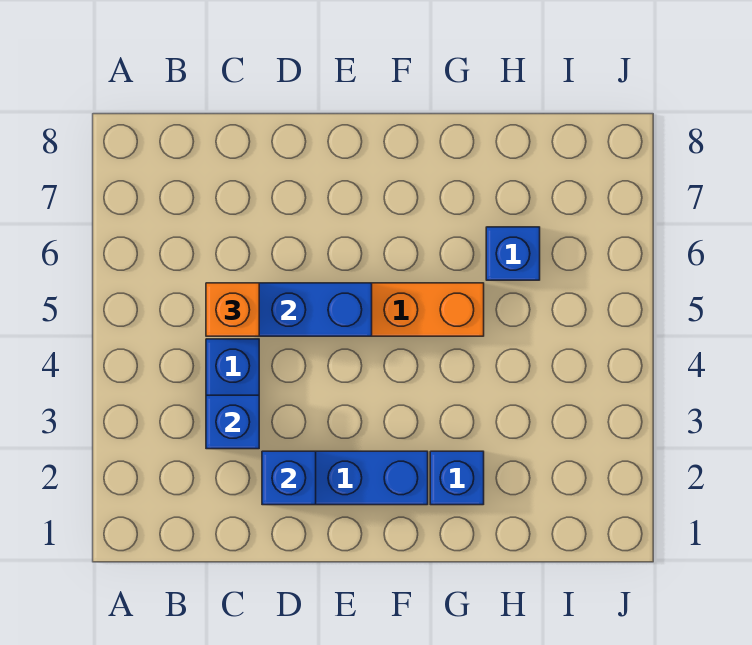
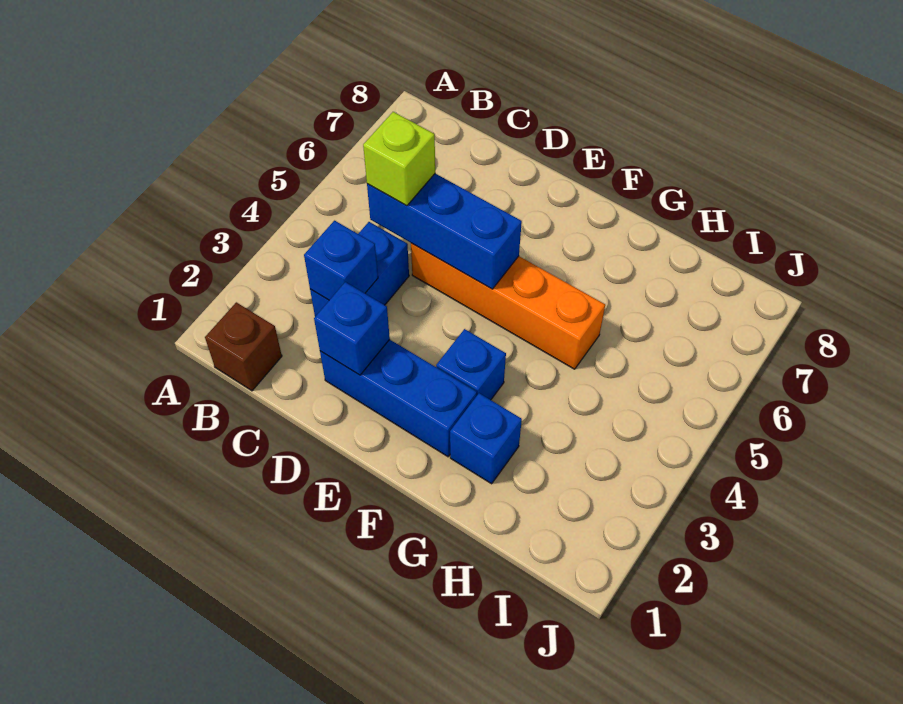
none -> brown brick B1 level 1
orange brick C5 level 3 -> lime brick C5 level 3
blue brick H6 level 1 -> blue brick F3 level 1

